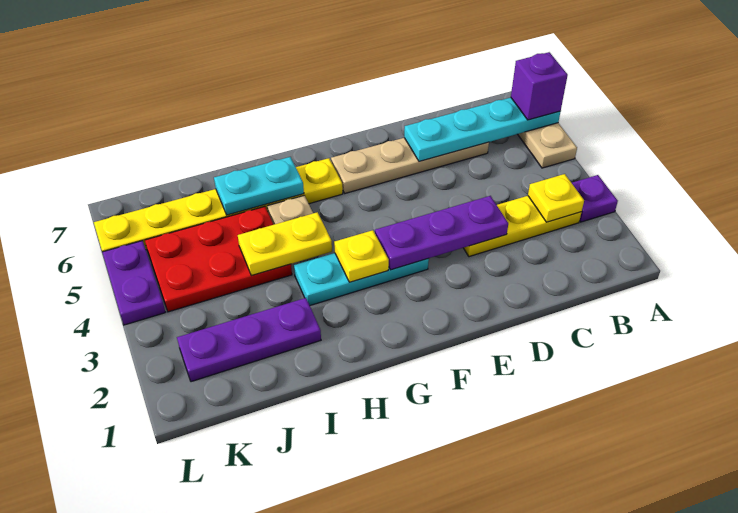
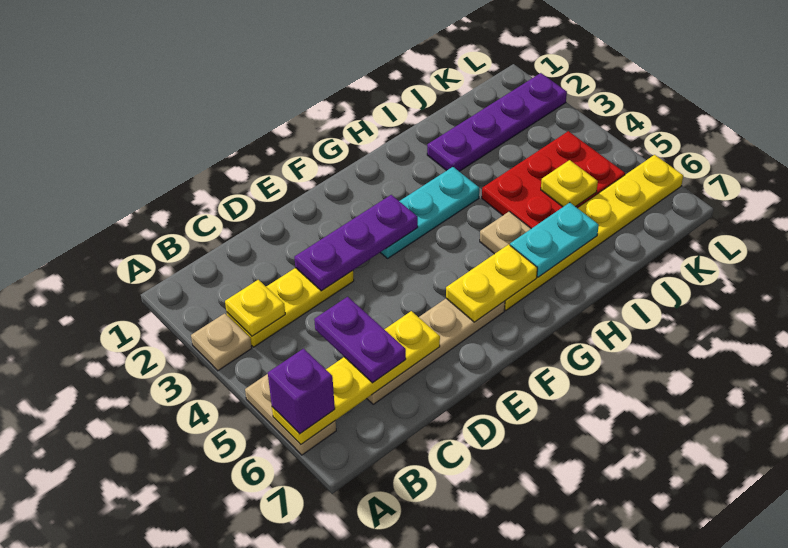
purple plate A3 level 1 -> tan plate A3 level 1
cyan plate A6:D6 level 2 -> yellow plate A6:D6 level 2
yellow plate G3 level 2 -> yellow plate J5 level 2
yellow plate H4:I4 level 2 -> yellow plate F6:G6 level 2
purple plate I2:K2 level 1 -> purple plate I2:L2 level 1
purple plate L4:L5 level 1 -> purple plate C5:C6 level 3

